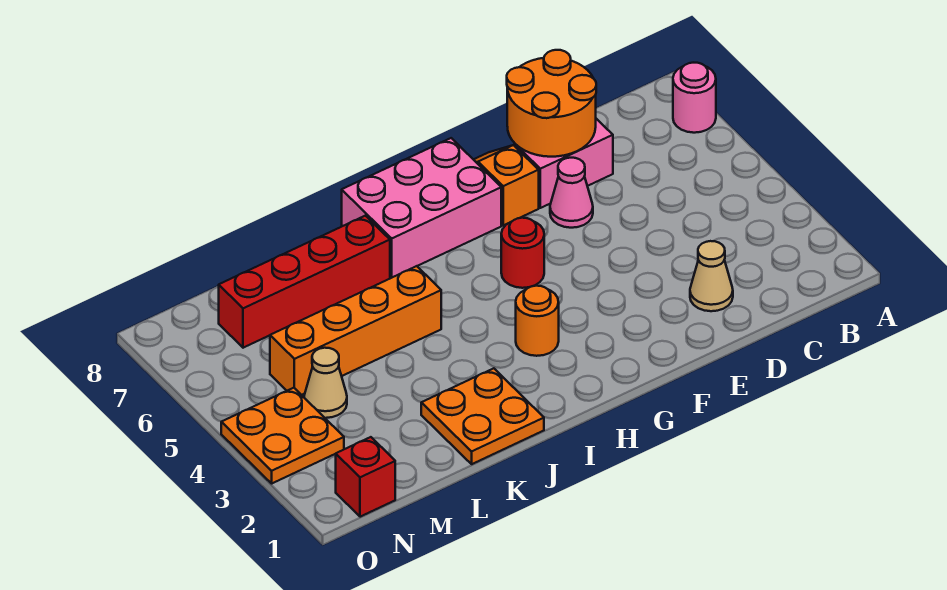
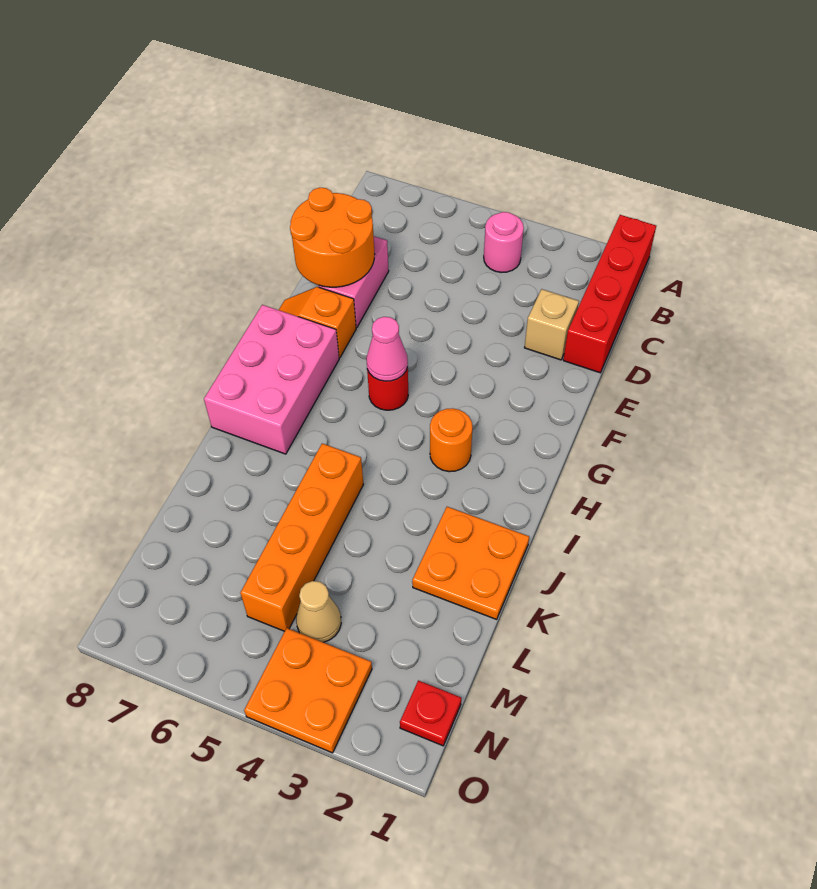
pink round brick A7 level 1 -> pink round brick B4 level 1
tan cone D2 level 1 -> tan brick D2 level 1
pink cone E6 level 1 -> pink cone G5 level 2
red brick J7:M7 level 1 -> red brick A1:D1 level 1
red brick N1 level 1 -> red plate N1 level 1

